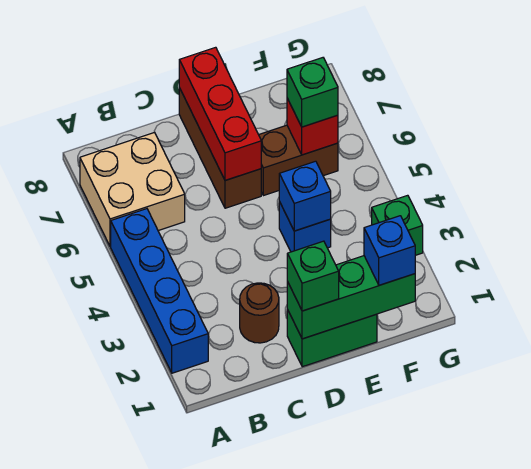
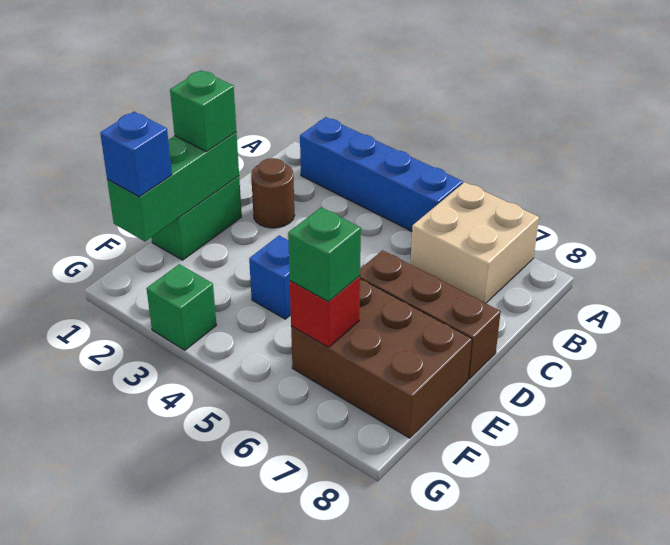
red brick D6:D8 level 2 -> none
blue brick E4 level 2 -> none
brown brick E6:F6 level 1 -> brown brick E6:F8 level 1

